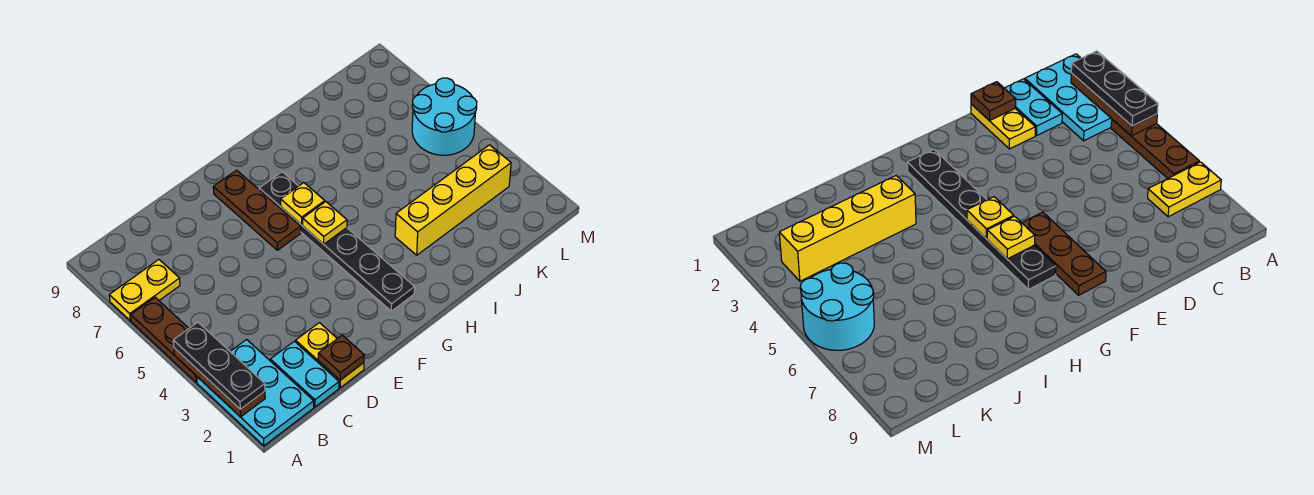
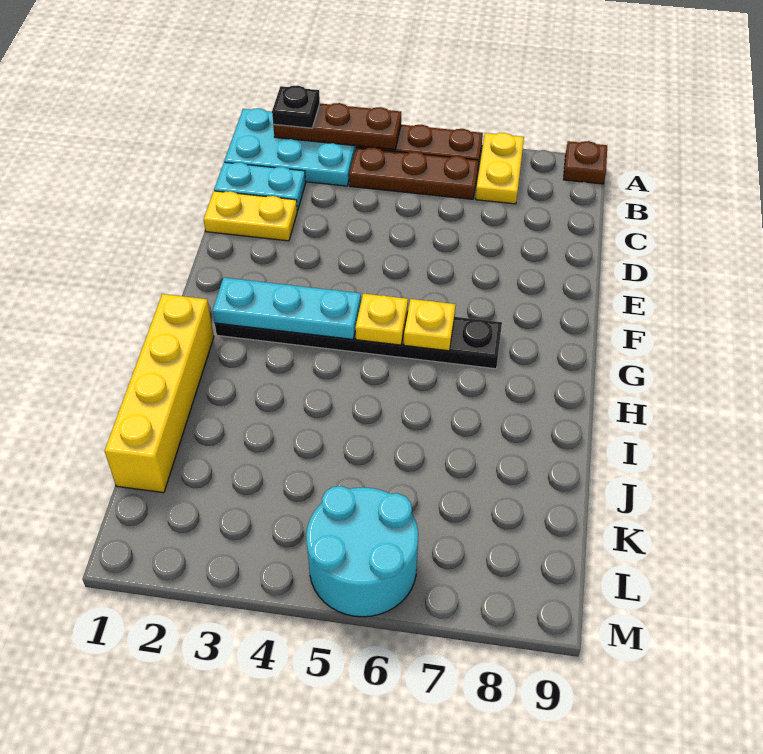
black plate A2:A4 level 3 -> black plate A2 level 3
brown plate D1 level 2 -> brown plate A9 level 1
brown plate F6:F8 level 1 -> brown plate B4:B6 level 1
none -> cyan plate G2:G4 level 2
yellow brick I3:L3 level 1 -> yellow brick H1:K1 level 1

